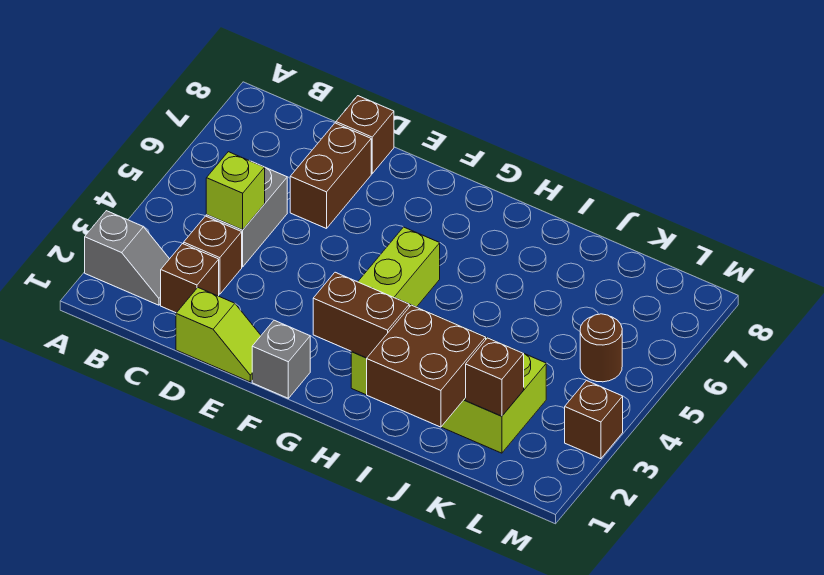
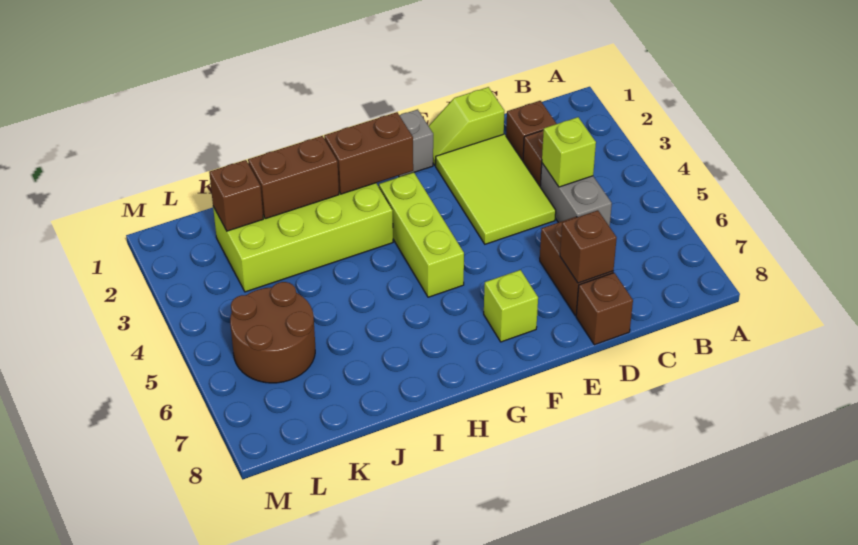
grey slope A2:B2 level 1 top A -> none
none -> lime tile D2:E4 level 1
none -> lime brick F7 level 1
brown brick I1:J2 level 2 -> brown brick I2:J2 level 2
brown round brick L5 level 1 -> brown round brick K5:L6 level 1
brown brick M3 level 1 -> brown brick D7 level 2

